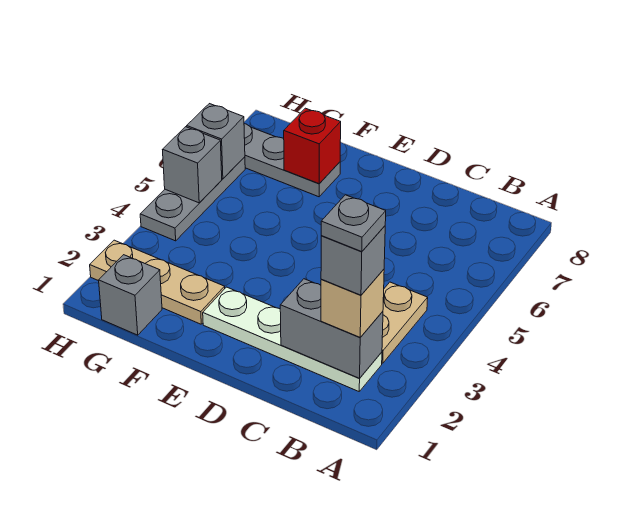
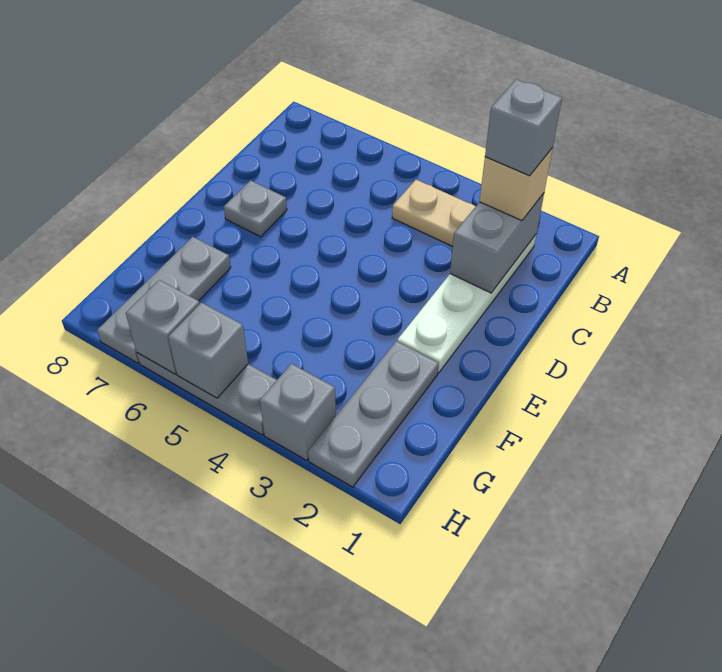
grey plate B2 level 5 -> grey plate D7 level 1
tan plate F2:H2 level 1 -> grey plate F2:H2 level 1
red brick F7 level 2 -> none
grey brick G1 level 1 -> grey brick H3 level 1

